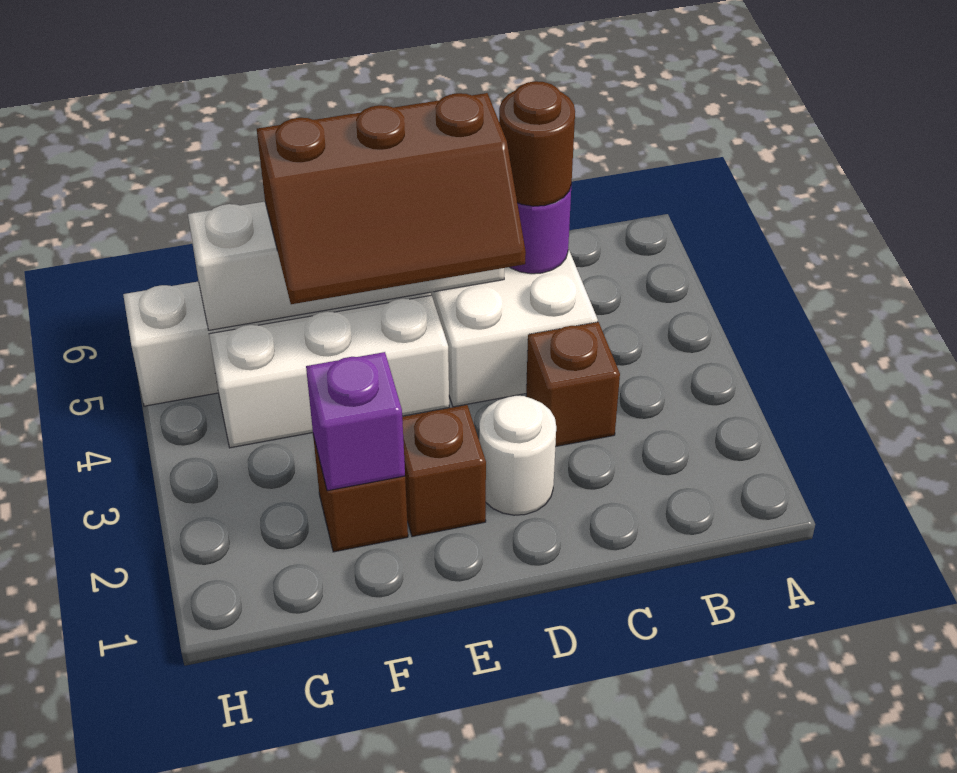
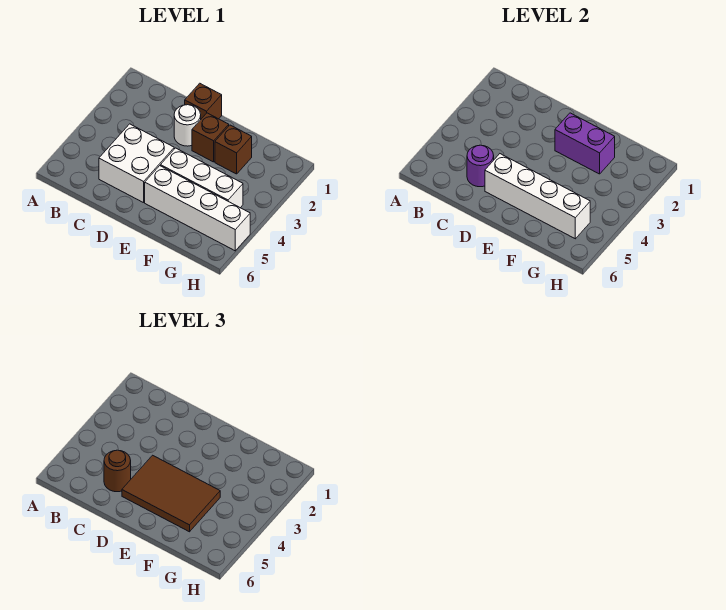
brown brick C3 level 1 -> brown brick D1 level 1
brown slope D4:F5 level 3 top 5 -> brown tile D4:F5 level 3
purple brick F2 level 2 -> purple brick E2:F2 level 2

